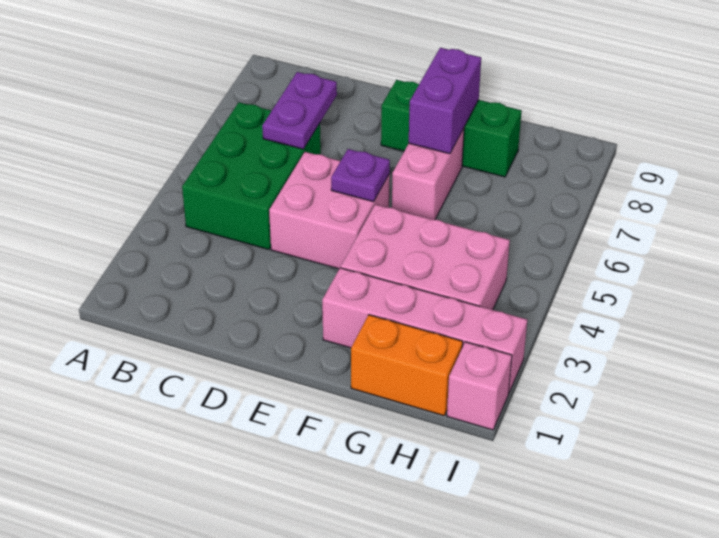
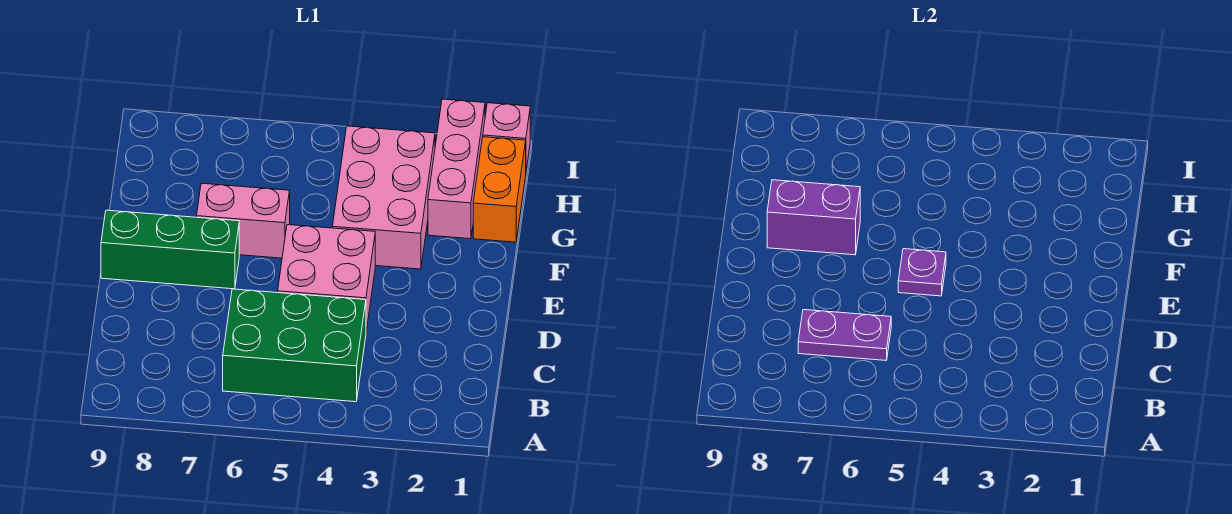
green brick E8:G8 level 1 -> green brick E7:E9 level 1
pink brick F2:I2 level 1 -> pink brick G2:I2 level 1

